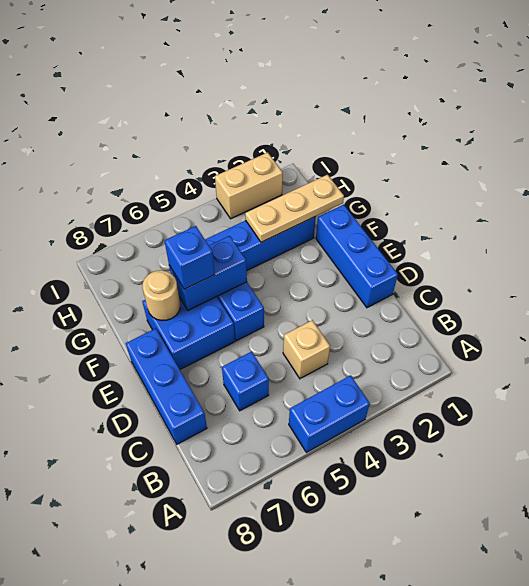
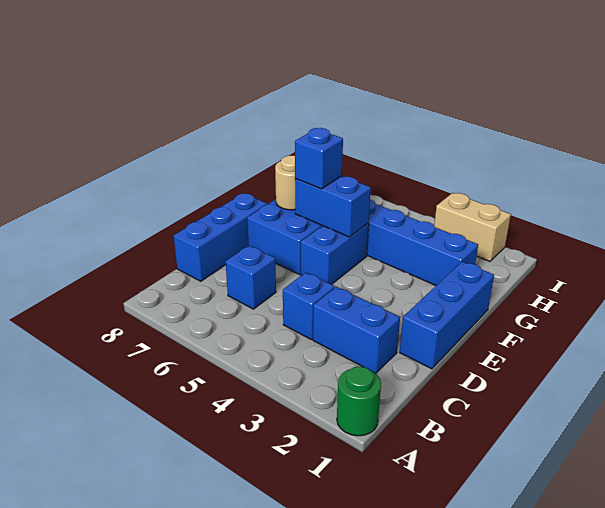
none -> green round brick A1 level 1
blue brick A4:A5 level 1 -> blue brick C2:C3 level 1
tan brick C4 level 1 -> blue brick C4 level 1
tan plate G1:G3 level 2 -> none

